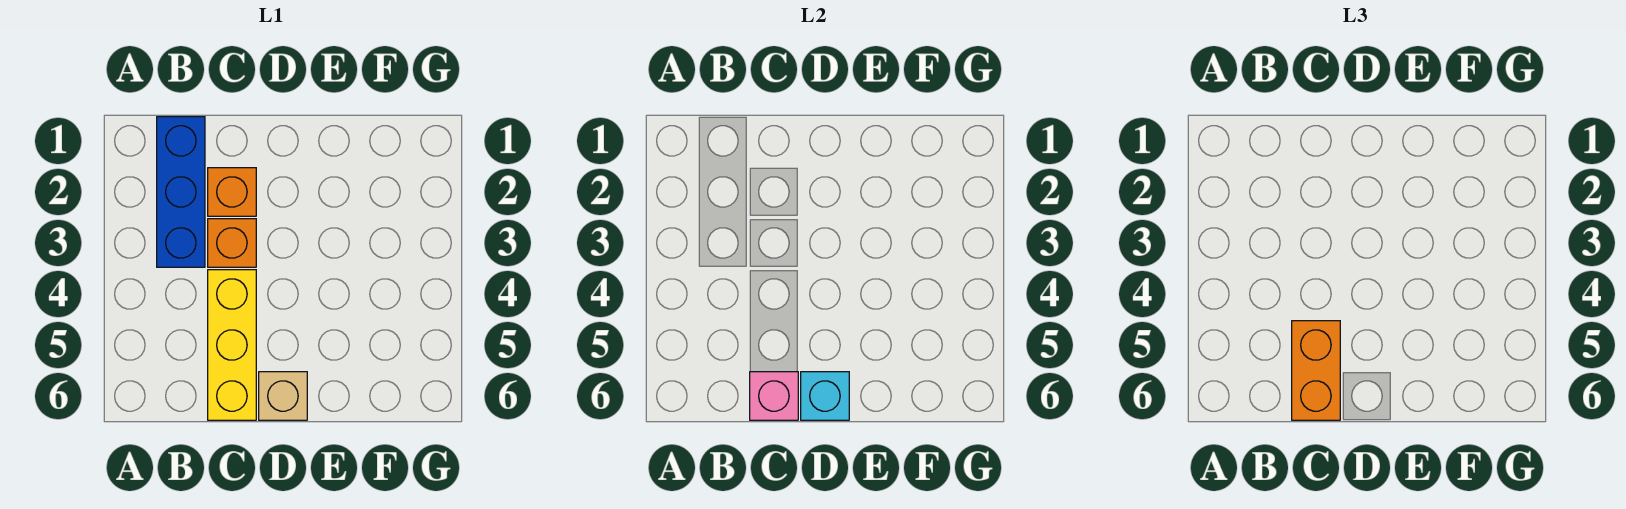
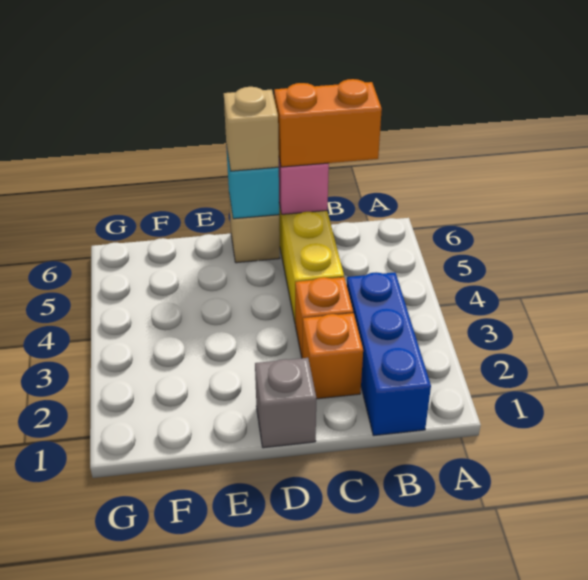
orange brick C5:C6 level 3 -> orange brick B6:C6 level 3
none -> grey brick D1 level 1
none -> tan brick D6 level 3

